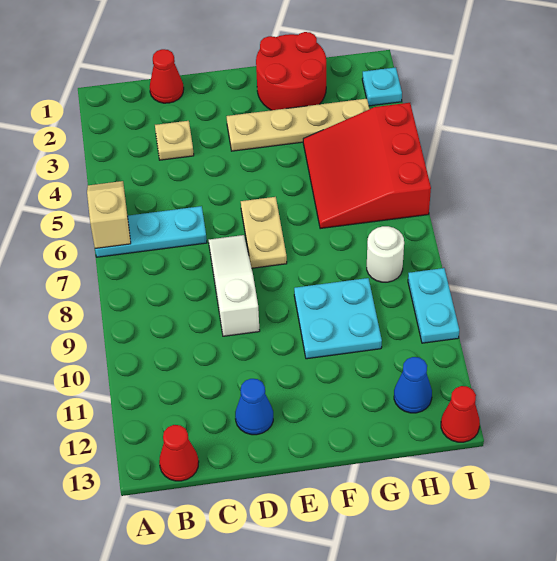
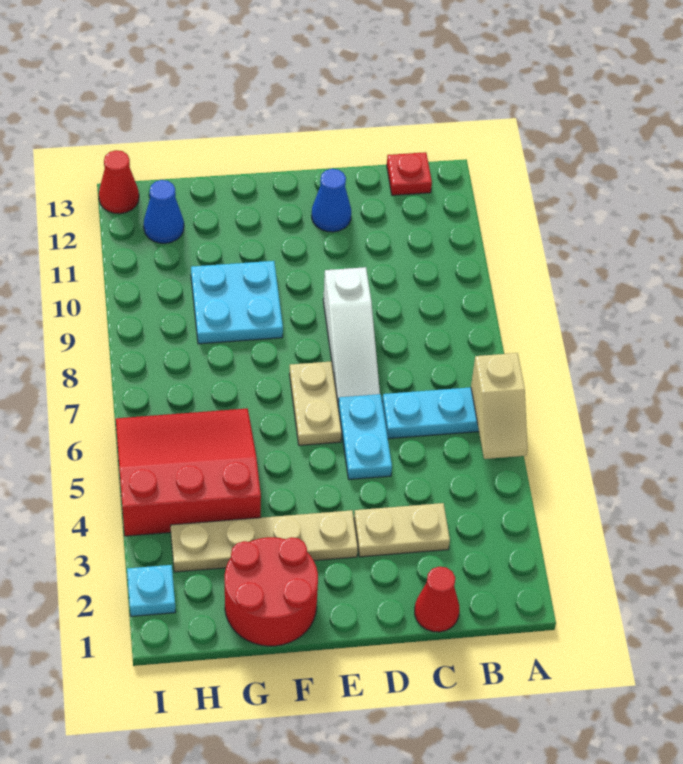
red cone B13 level 1 -> red plate B13 level 1
tan plate C3 level 1 -> tan plate C3:D3 level 1
red slope G4:I6 level 1 top I -> red slope G4:I6 level 1 top 4
white round brick H8 level 1 -> none
cyan plate I9:I10 level 1 -> cyan plate D5:D6 level 1

